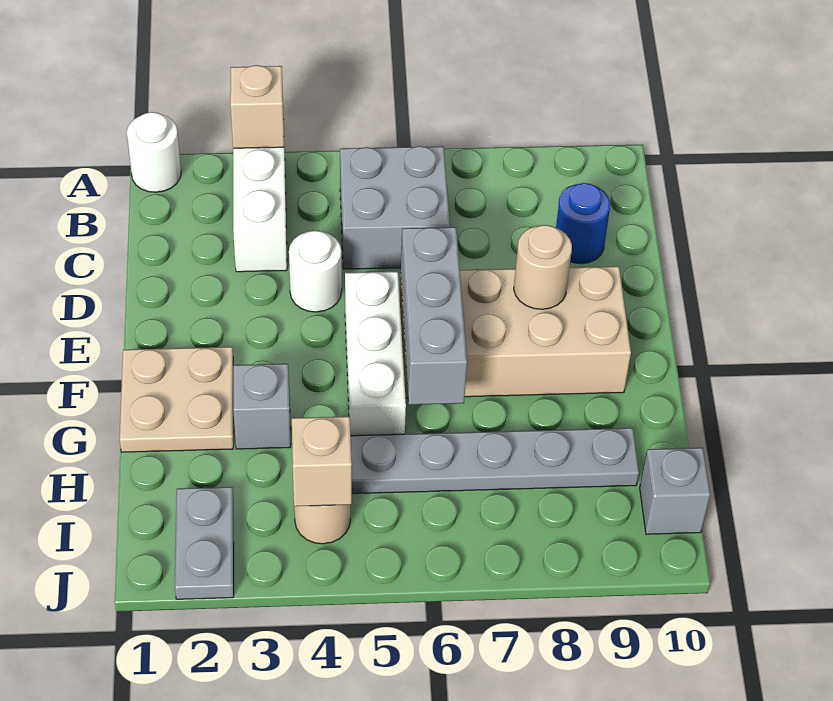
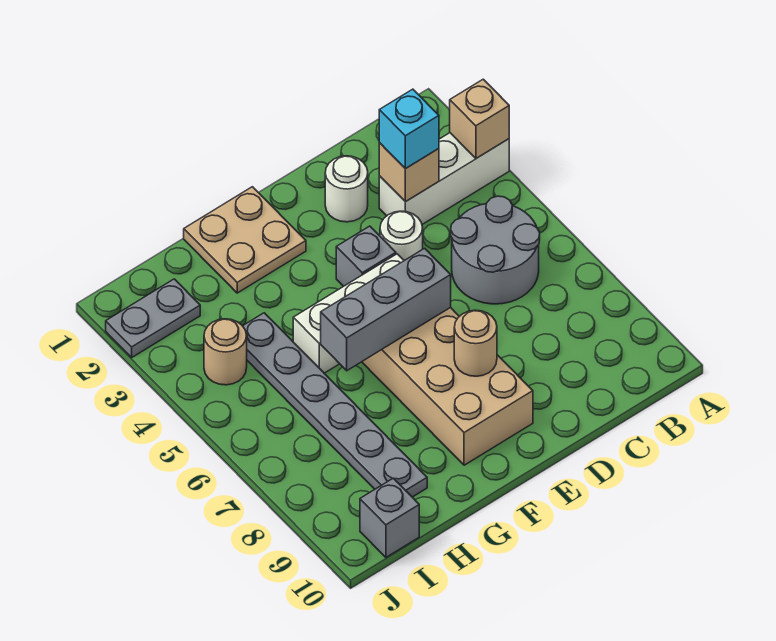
white round brick A1 level 1 -> white round brick D2 level 1
grey brick B5:C6 level 1 -> grey round brick B5:C6 level 1
none -> cyan brick C3 level 3
blue round brick C9 level 1 -> none
grey brick G3 level 1 -> grey brick E4 level 1
tan brick I4 level 2 -> tan brick C3 level 2

